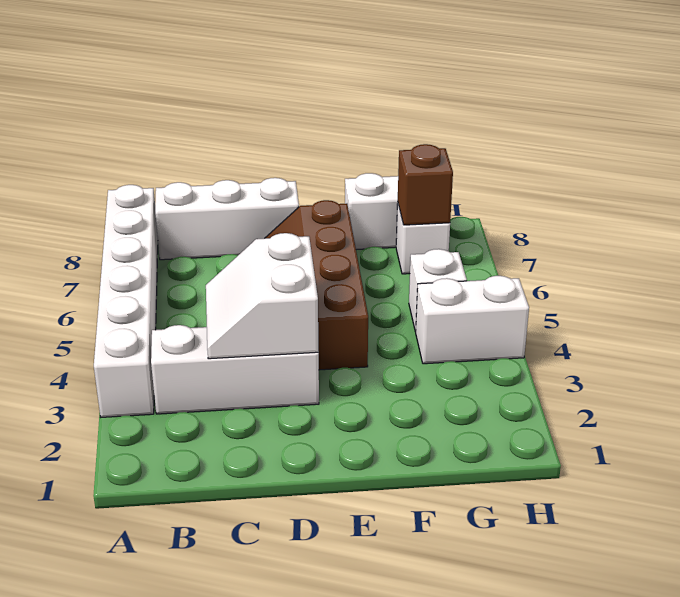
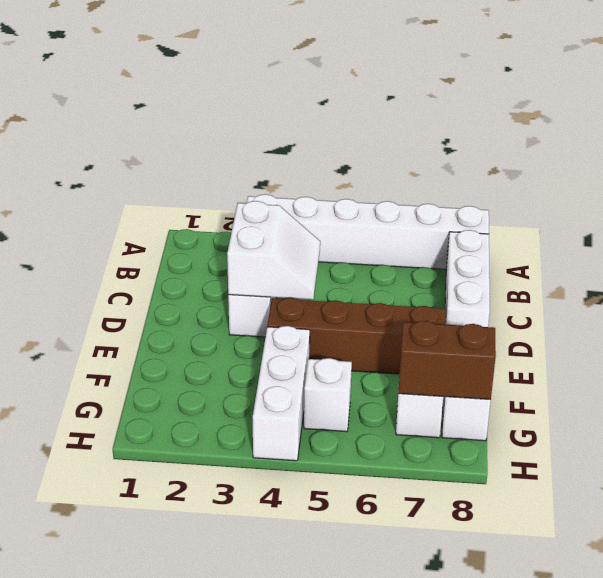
white slope C3:D4 level 2 top D -> white slope C3:D4 level 2 top 3
white brick G4:H4 level 1 -> white brick F4:H4 level 1
brown brick G7 level 2 -> brown brick G7:G8 level 2

